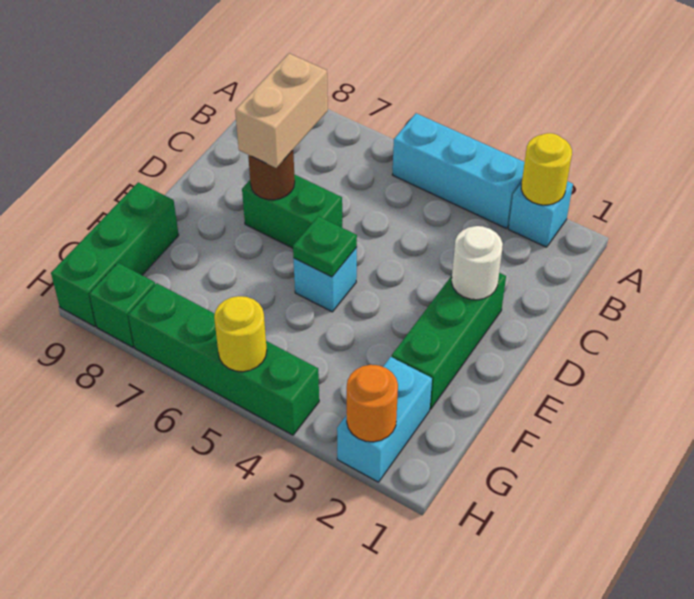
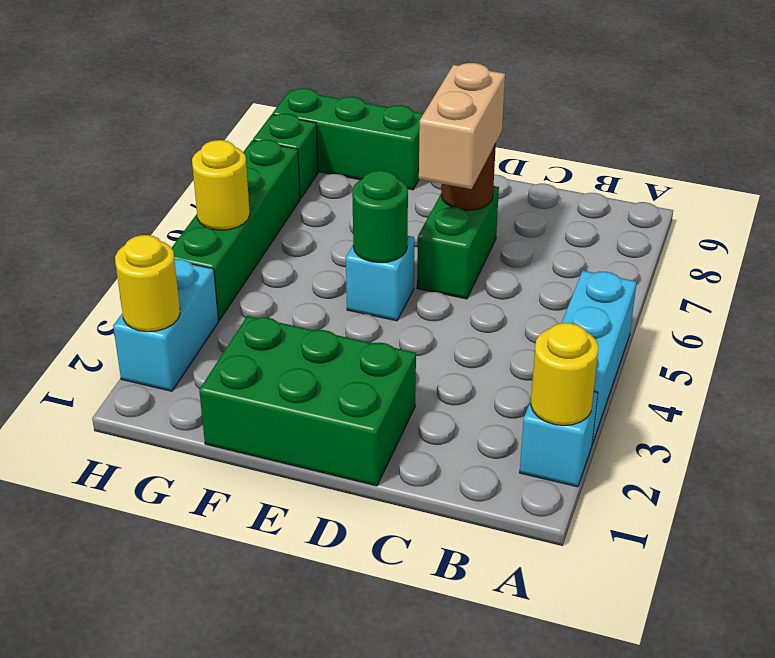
tan brick C7:D7 level 3 -> tan brick D6:D7 level 3
green brick D2:F2 level 1 -> green brick D1:F2 level 1
white round brick D2 level 2 -> none
green plate E5 level 2 -> green round brick E5 level 2
cyan brick G2:H2 level 1 -> cyan brick H2:H3 level 1
orange round brick H2 level 2 -> yellow round brick H2 level 2

